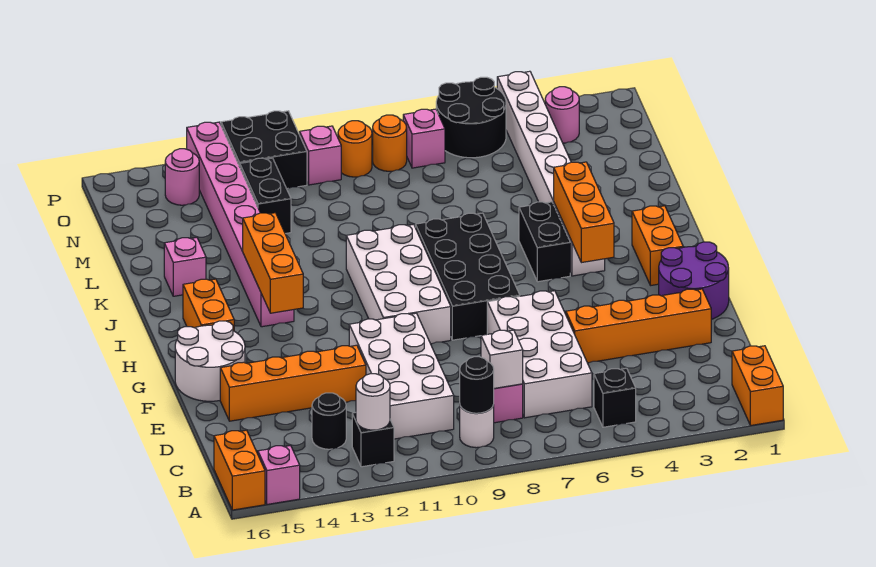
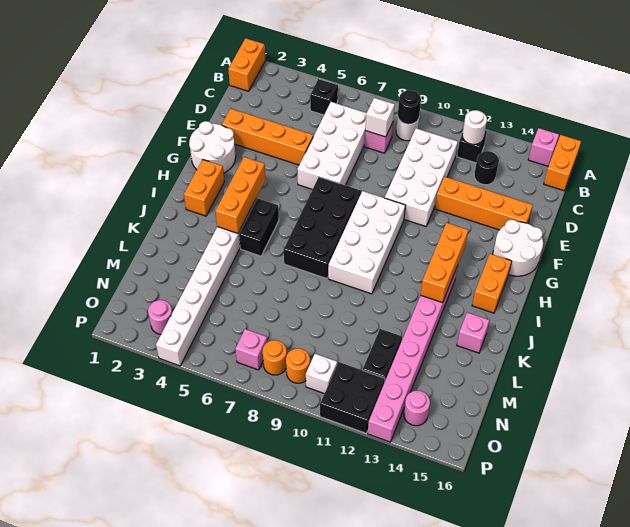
purple round brick F1:G2 level 1 -> white round brick F1:G2 level 1
black round brick O5:P6 level 1 -> none
pink brick O10 level 1 -> white brick O10 level 1

